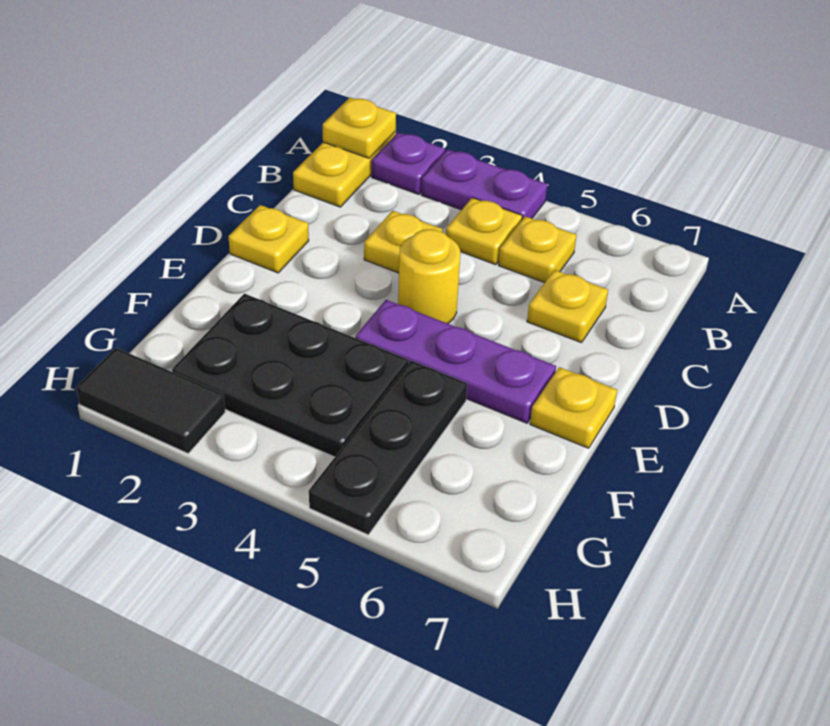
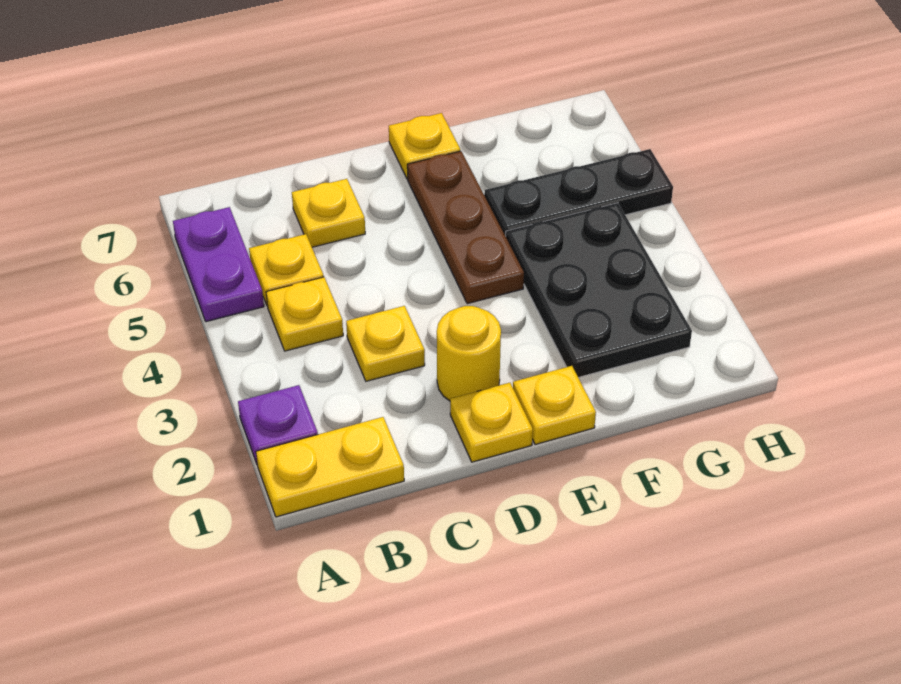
yellow plate A1 level 2 -> yellow plate E1 level 1
purple plate A3:A4 level 1 -> purple plate A5:A6 level 1
yellow round brick D4 level 1 -> yellow round brick D2 level 1
purple plate E4:E6 level 1 -> brown plate E4:E6 level 1
black tile H1:H2 level 1 -> none

